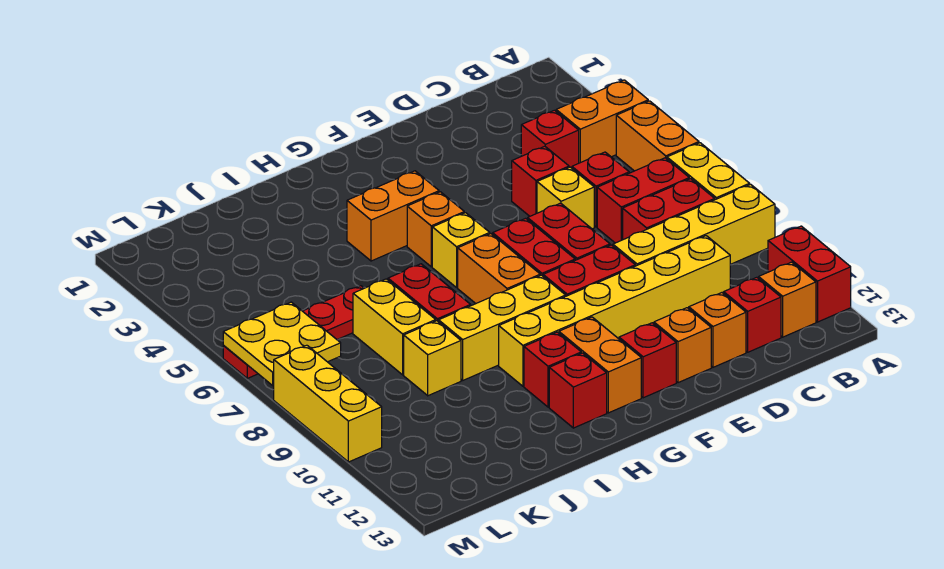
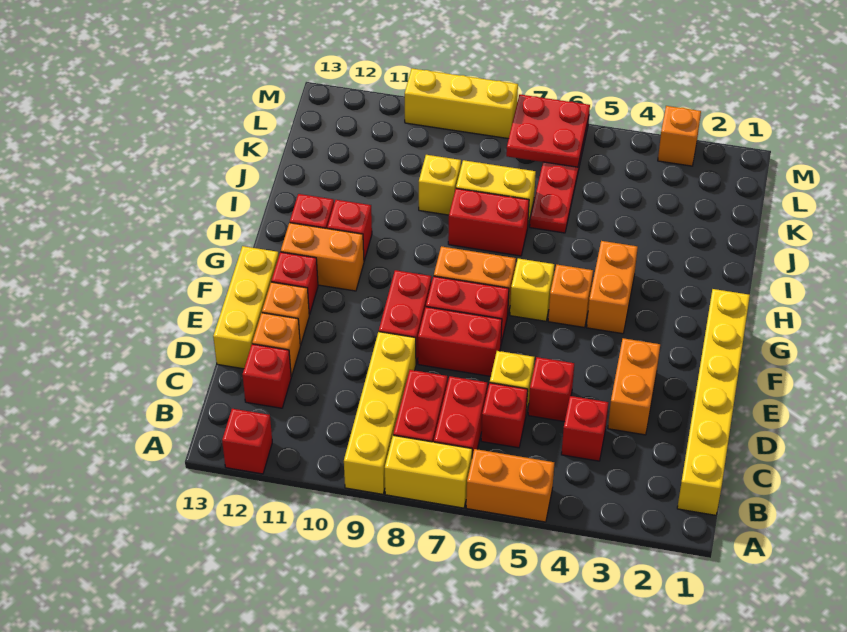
orange brick A4:B4 level 1 -> orange brick D3:E3 level 1
red brick A11:A12 level 1 -> red brick A12 level 1
orange brick B12 level 1 -> orange brick M3 level 1
yellow brick C10:H10 level 1 -> yellow brick B1:G1 level 1
yellow brick G9:I9 level 1 -> yellow brick D13:F13 level 1
yellow plate L6:M7 level 2 -> red plate L6:M7 level 2

